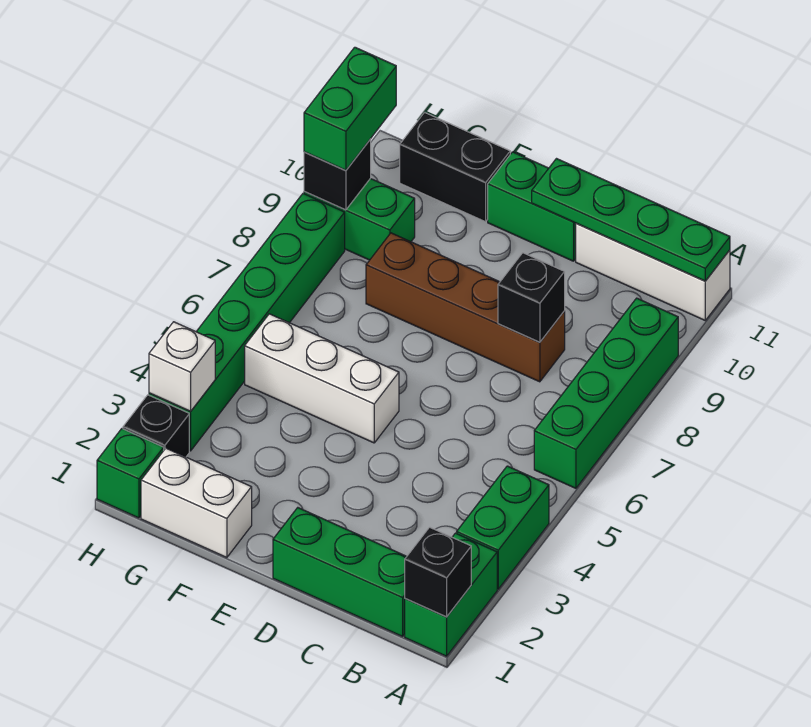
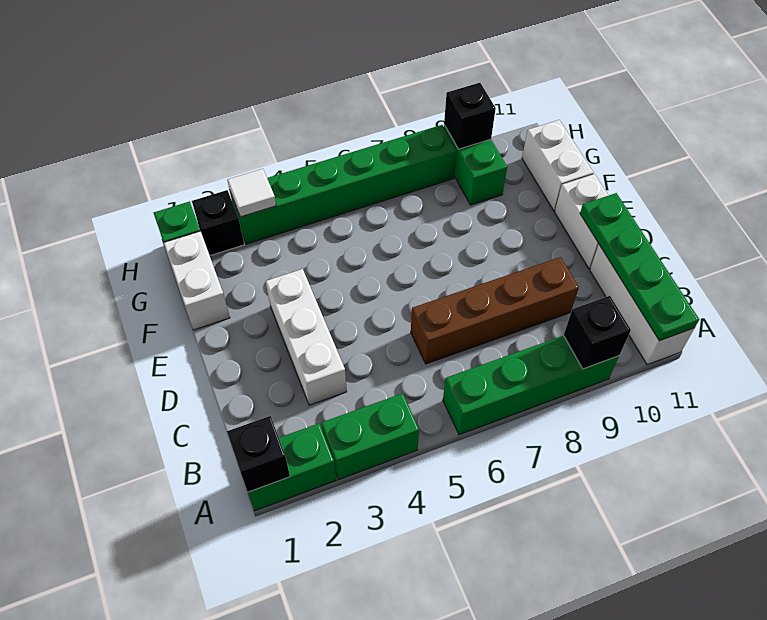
green brick B1:D1 level 1 -> none
brown brick C8:F8 level 1 -> brown brick C6:C9 level 1
black brick C8 level 2 -> black brick A9 level 2
green brick D11:E11 level 1 -> white brick D11:E11 level 1
white brick E5:G5 level 1 -> white brick C3:E3 level 1
black brick F11:G11 level 1 -> white brick F11:G11 level 1
white brick H3 level 2 -> white tile H3 level 2
green brick H9:H10 level 3 -> none

